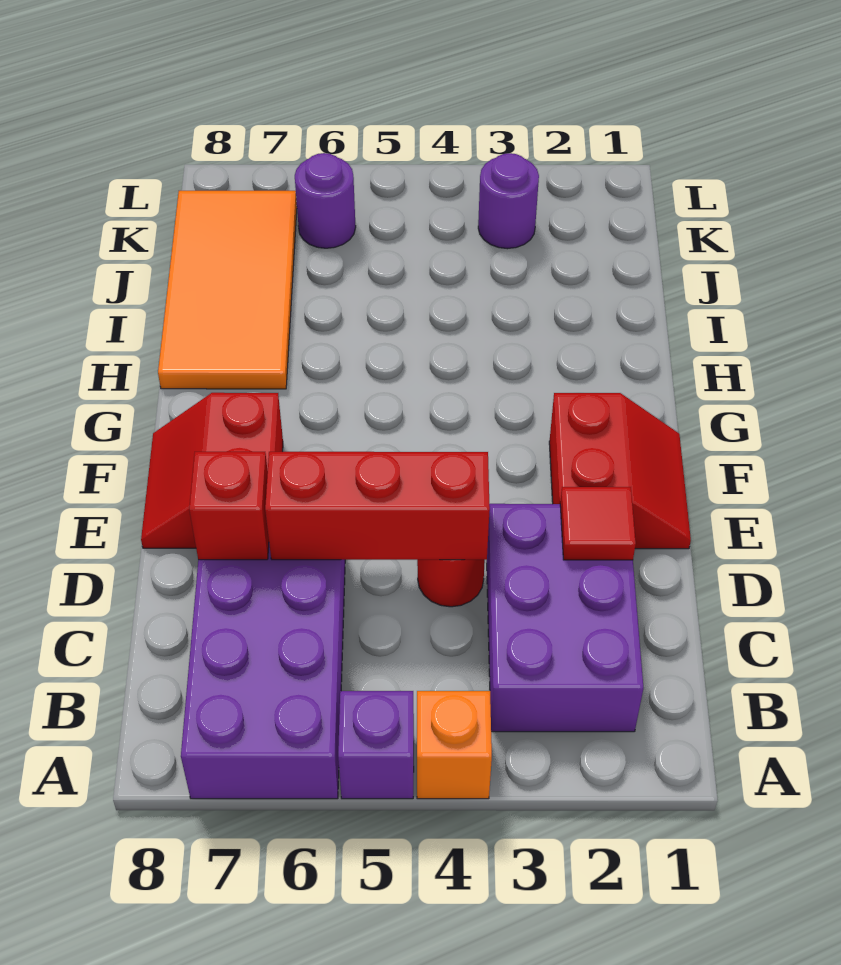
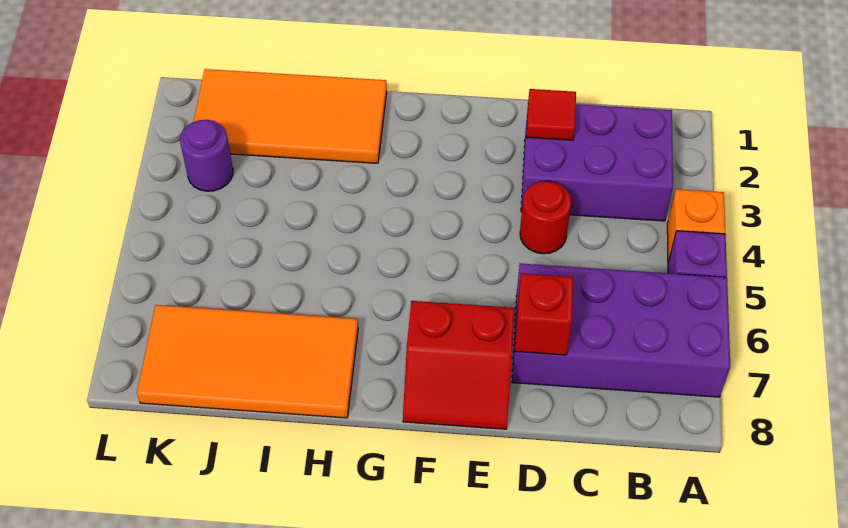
red brick D4:D6 level 2 -> none
red slope E1:F2 level 1 top 2 -> none
none -> orange tile H1:K2 level 1
purple round brick K6 level 1 -> none

